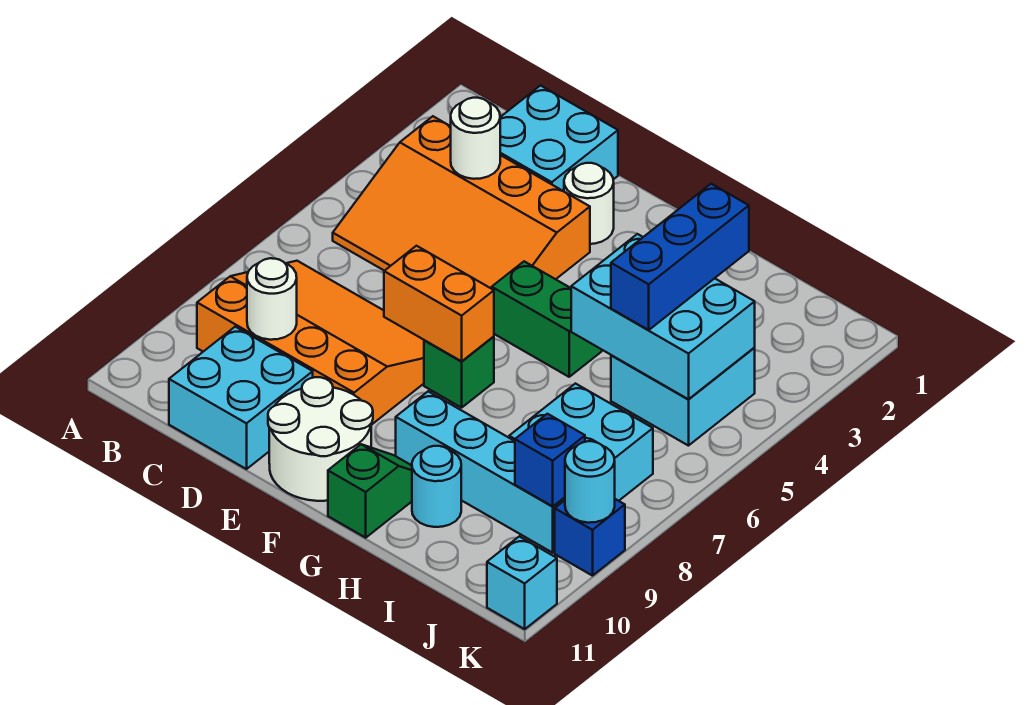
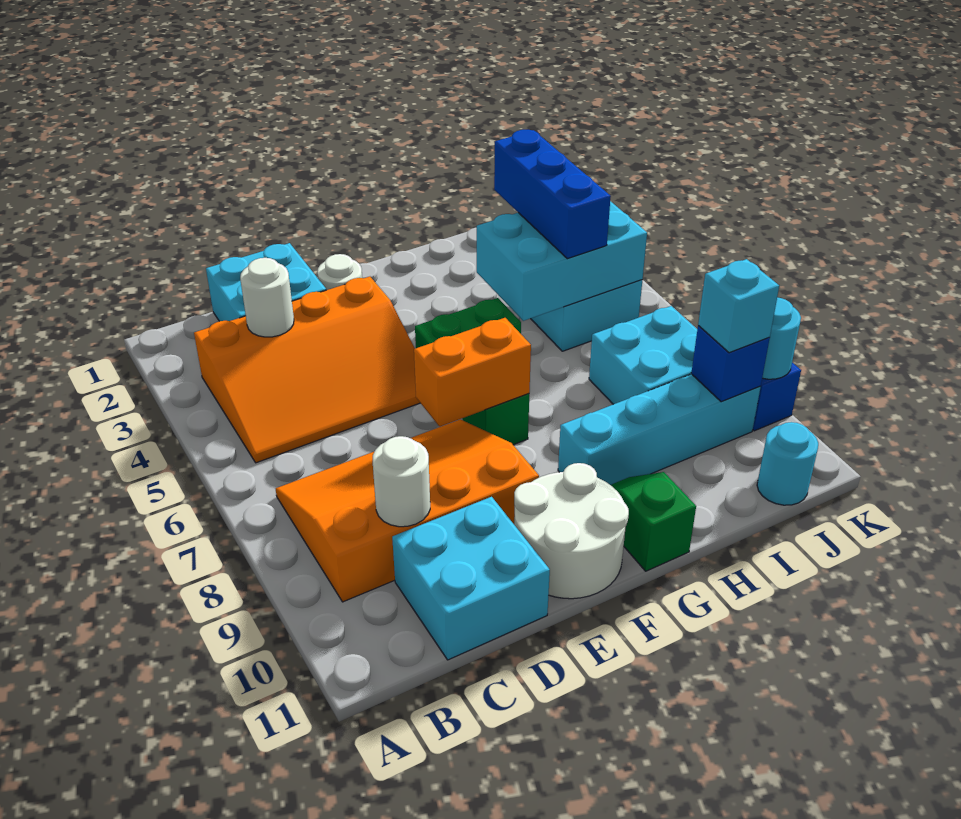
cyan round brick H10 level 1 -> cyan round brick J11 level 1
cyan brick K11 level 1 -> cyan brick J9 level 3

